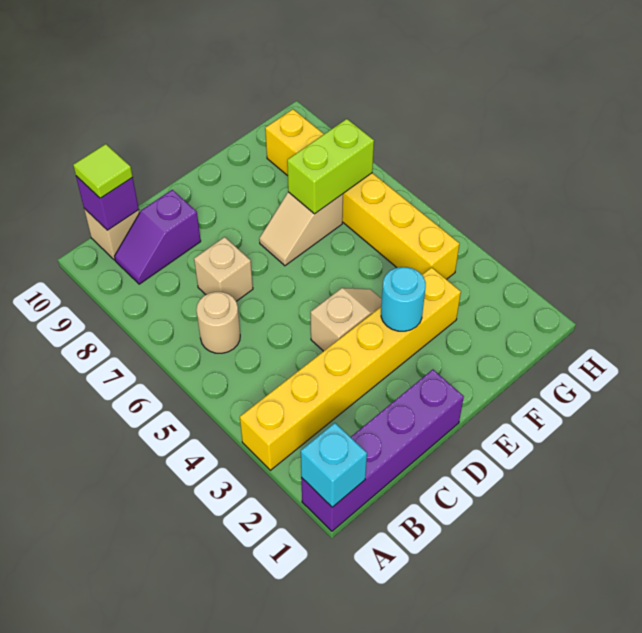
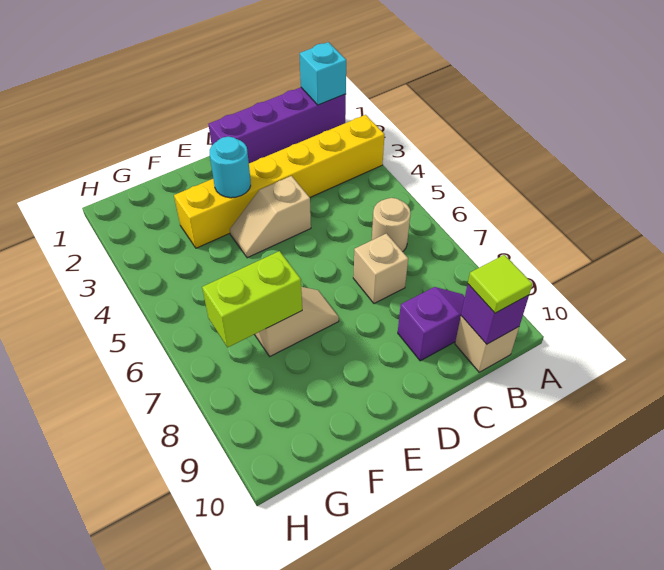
yellow brick G4:G9 level 1 -> none

